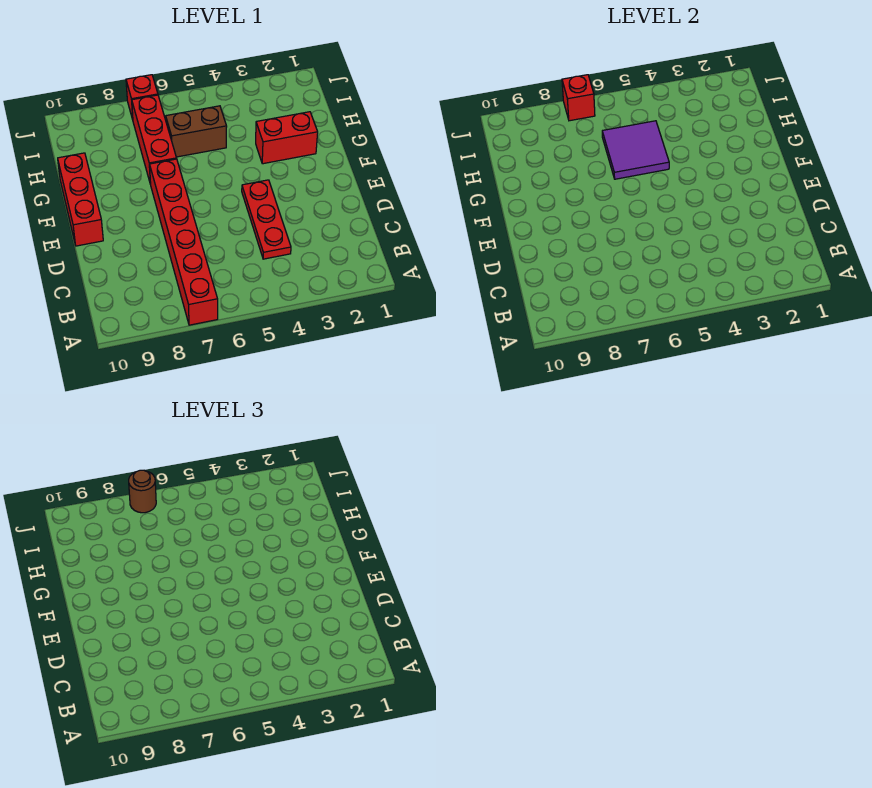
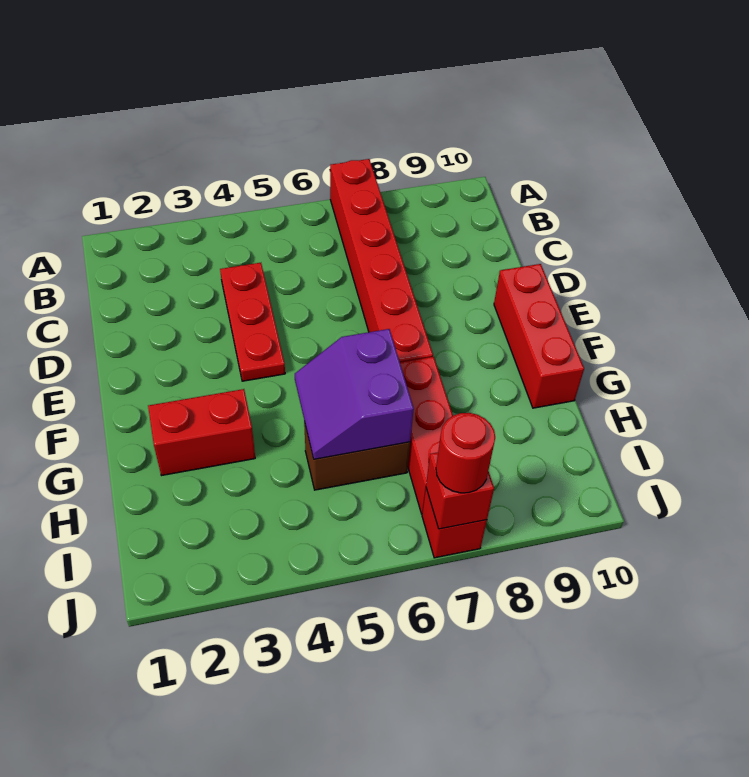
purple tile G5:H6 level 2 -> purple slope G5:H6 level 2 top 6
brown round brick J7 level 3 -> red round brick J7 level 3

